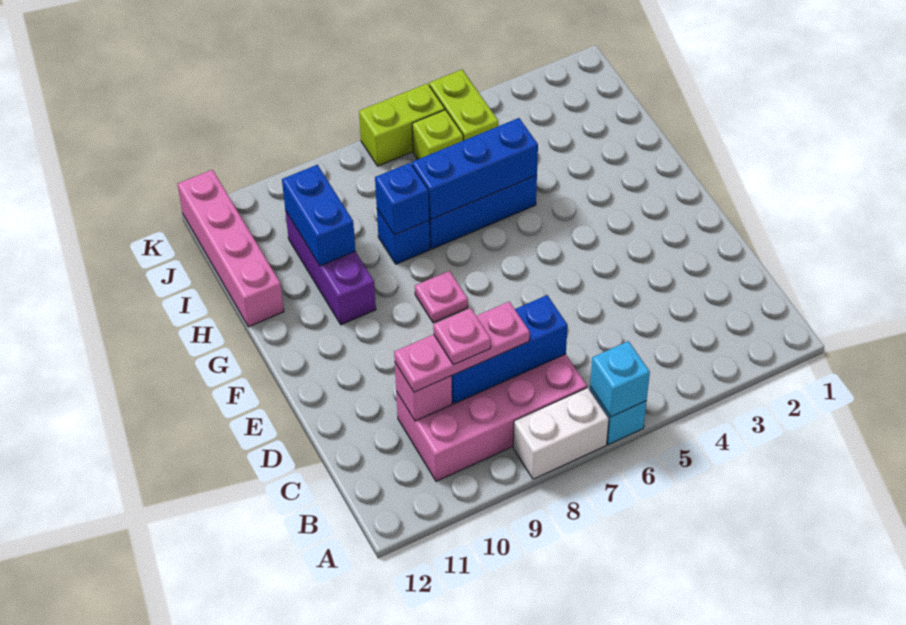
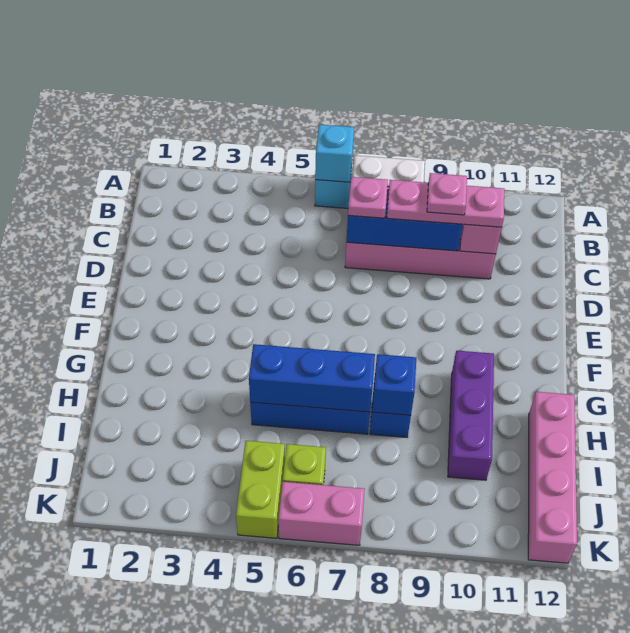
pink plate F8 level 1 -> pink plate C7 level 3
blue brick H10:I10 level 2 -> none
lime brick K6:K7 level 1 -> pink brick K6:K7 level 1

